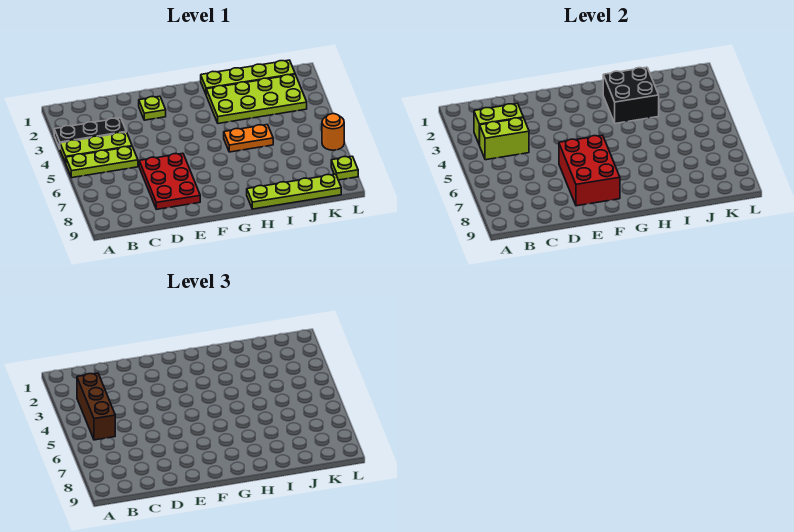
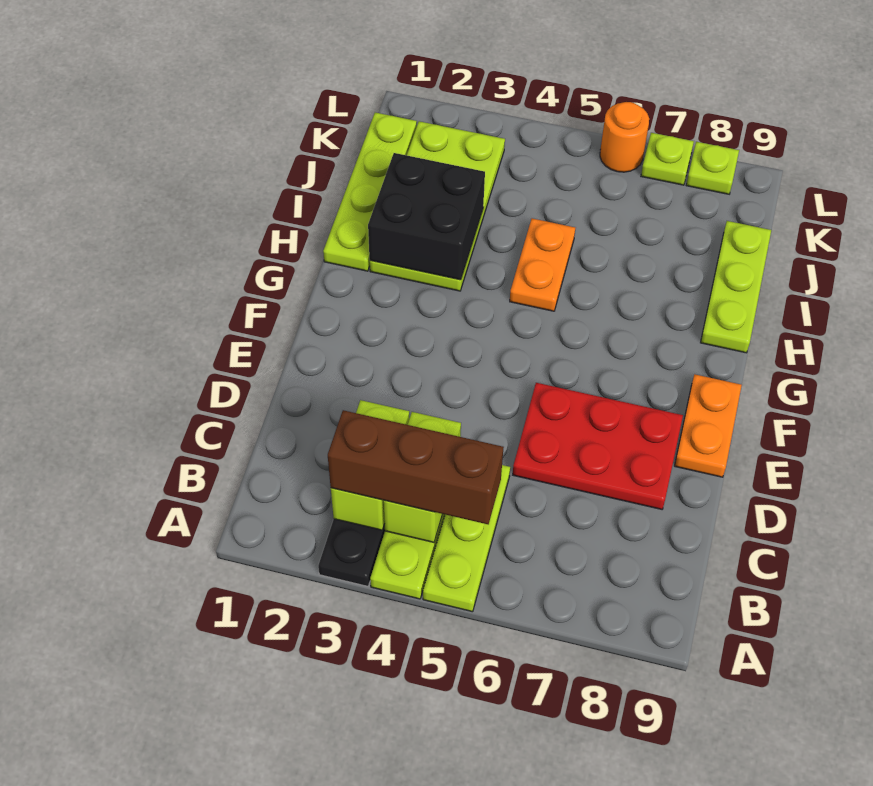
lime plate E2 level 1 -> lime plate L7 level 1
red brick E6:F8 level 2 -> none
none -> orange plate E9:F9 level 1
lime plate H9:K9 level 1 -> lime plate H9:J9 level 1

